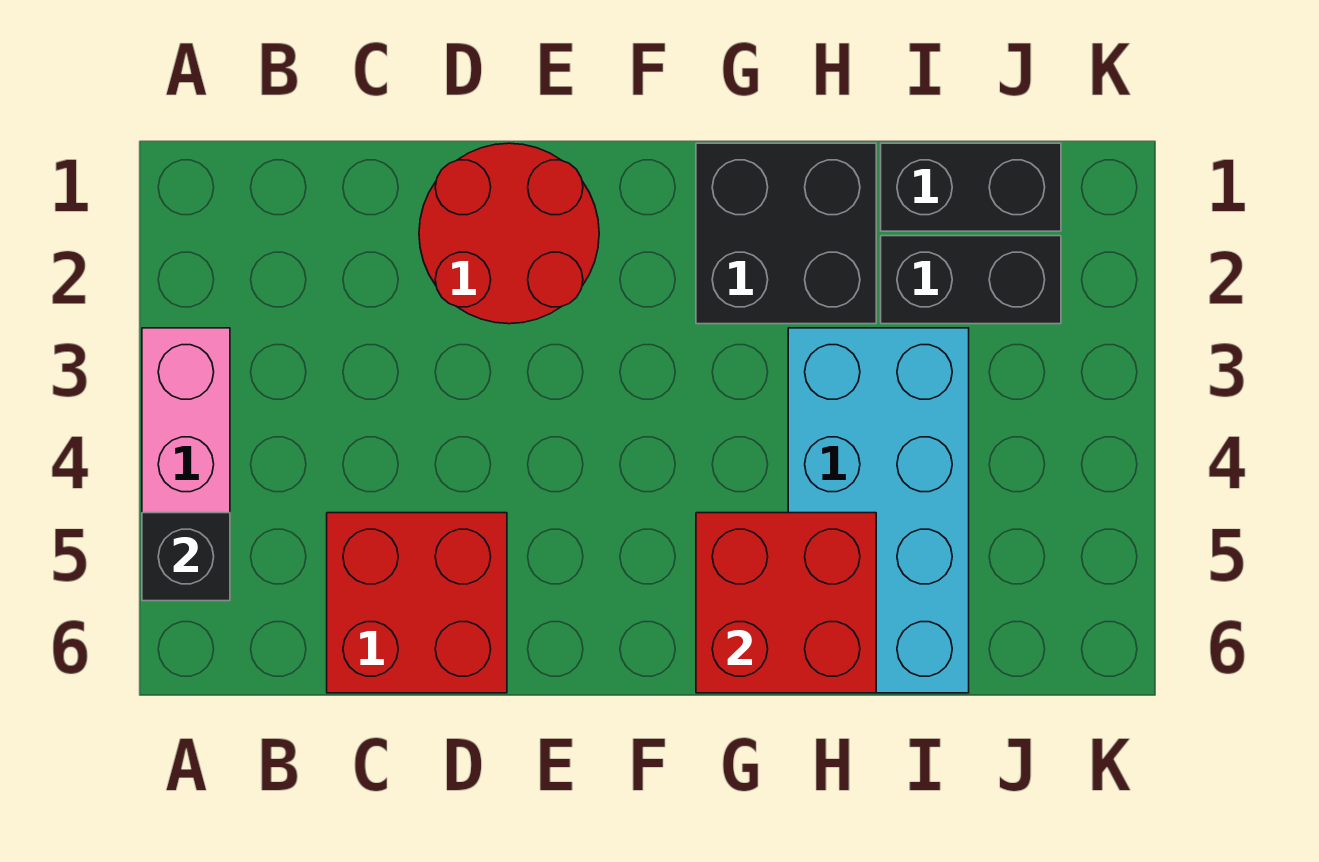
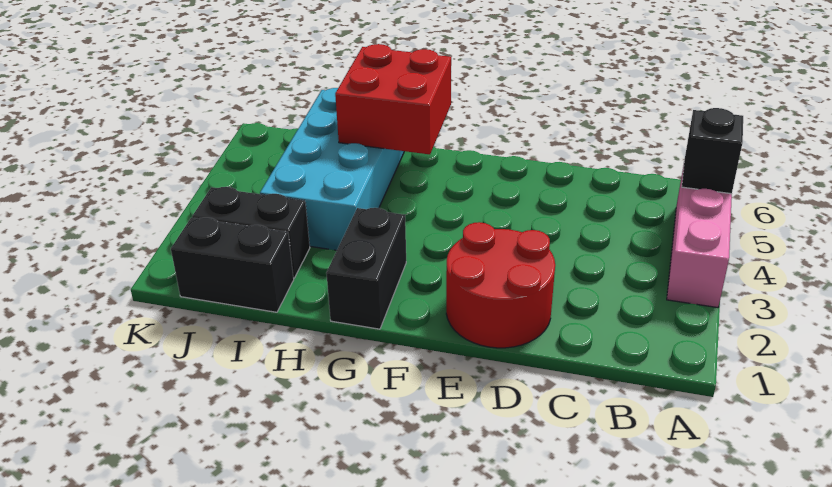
red brick C5:D6 level 1 -> none
black brick G1:H2 level 1 -> black brick G1:G2 level 1

